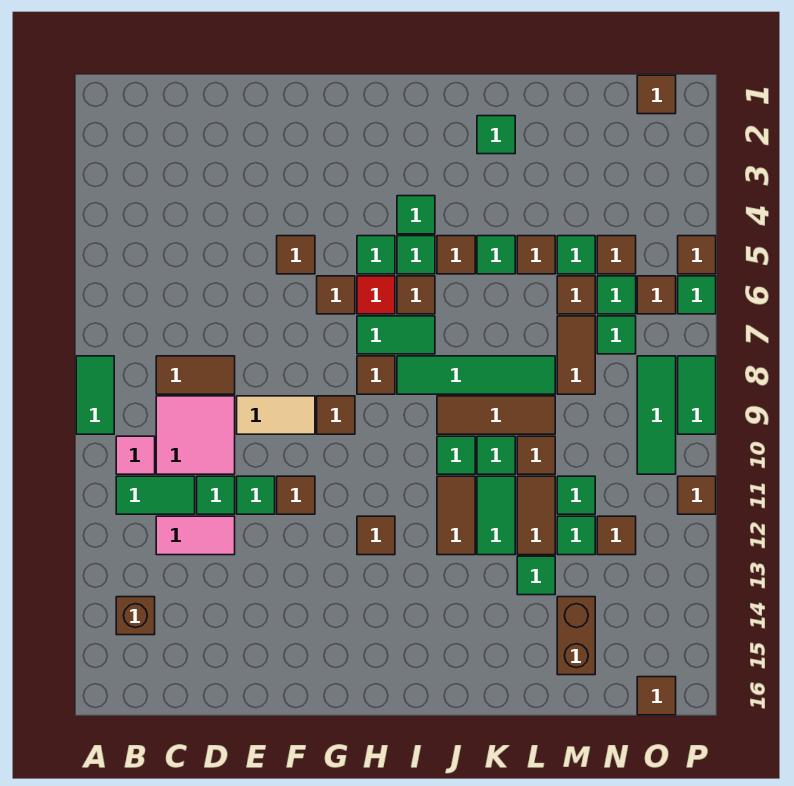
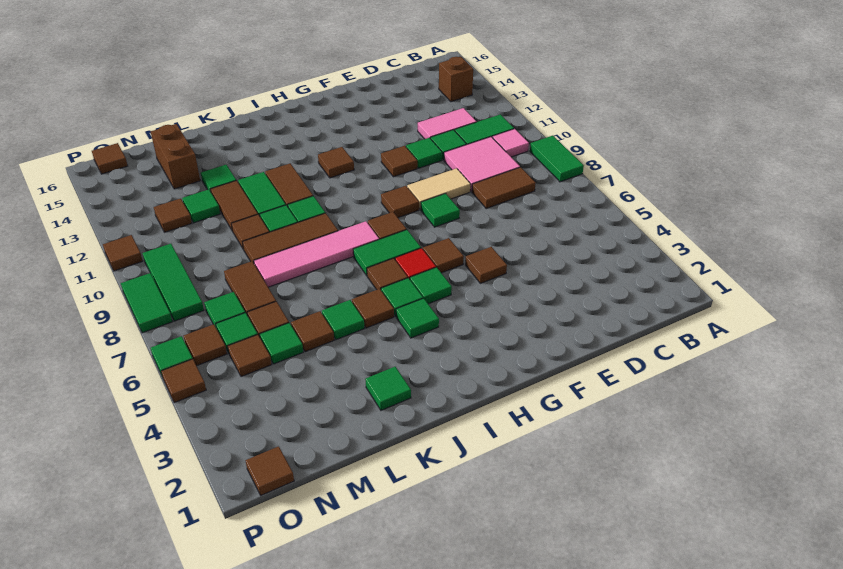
green tile I8:L8 level 1 -> pink tile I8:L8 level 1
green tile M11 level 1 -> green tile F8 level 1

